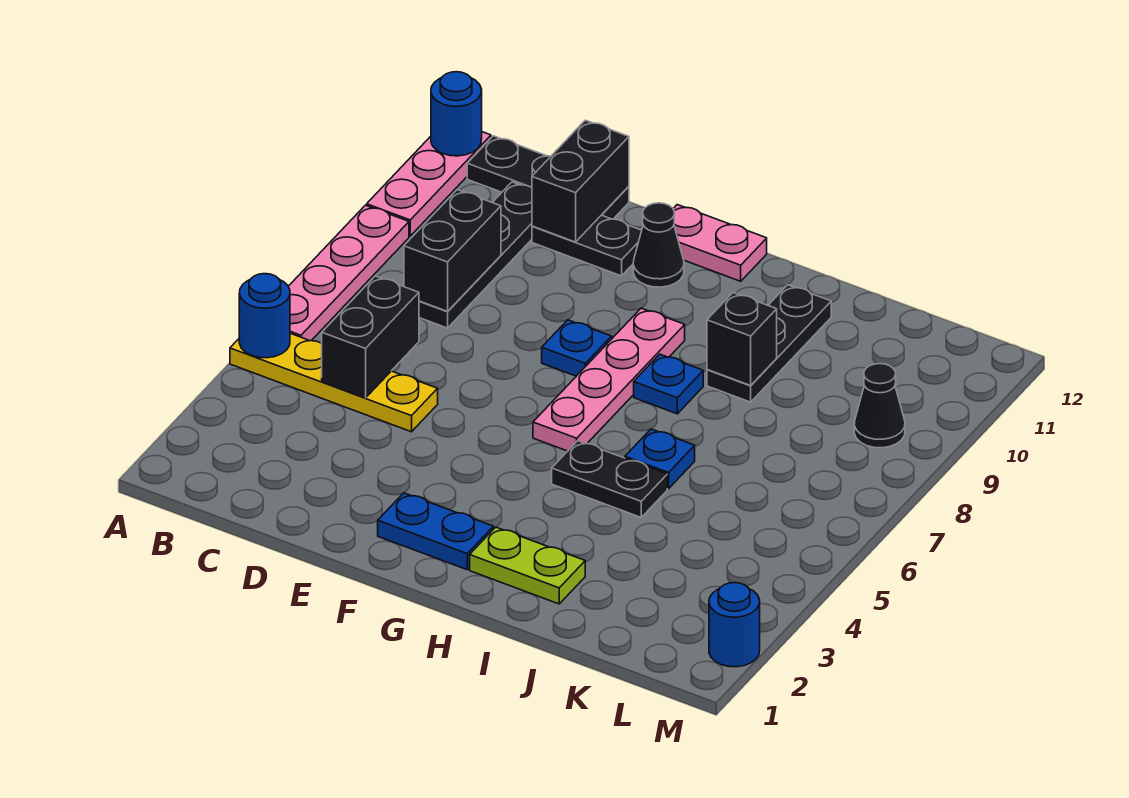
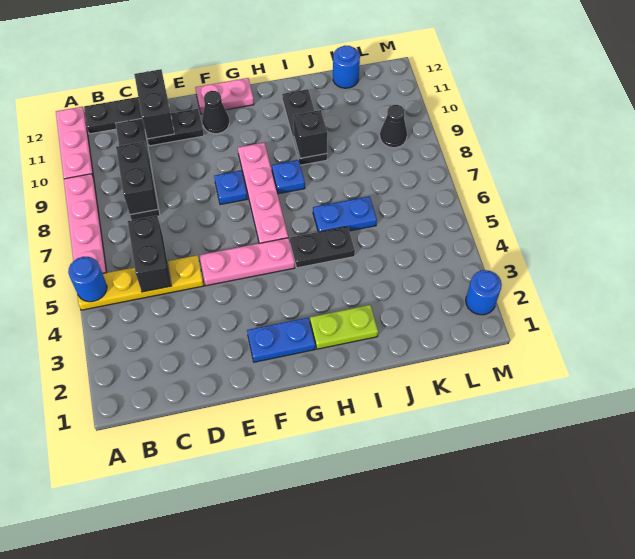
blue round brick A12 level 2 -> blue round brick K12 level 1
none -> pink plate E5:G5 level 1
blue plate I6 level 1 -> blue plate I6:J6 level 1

